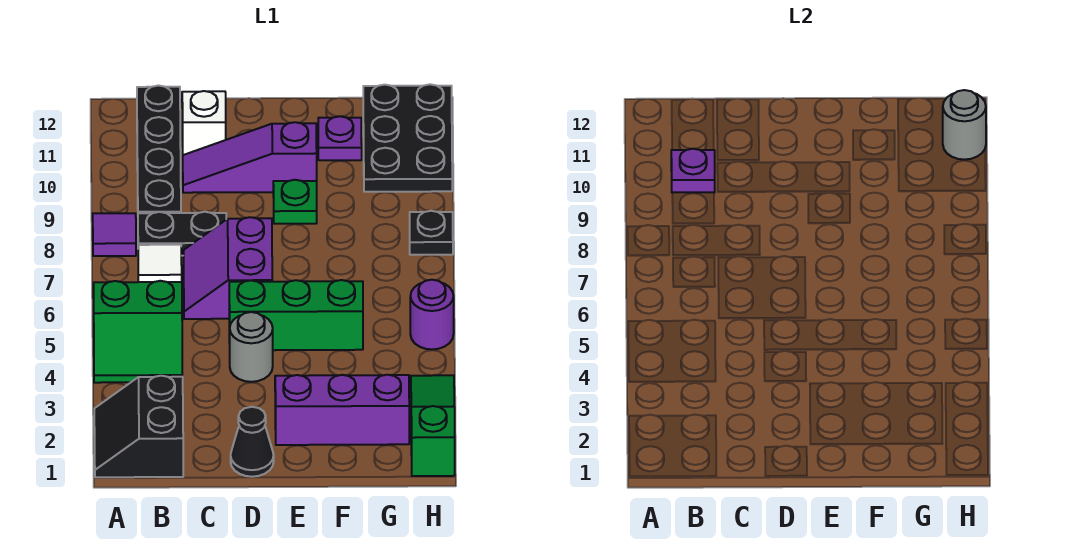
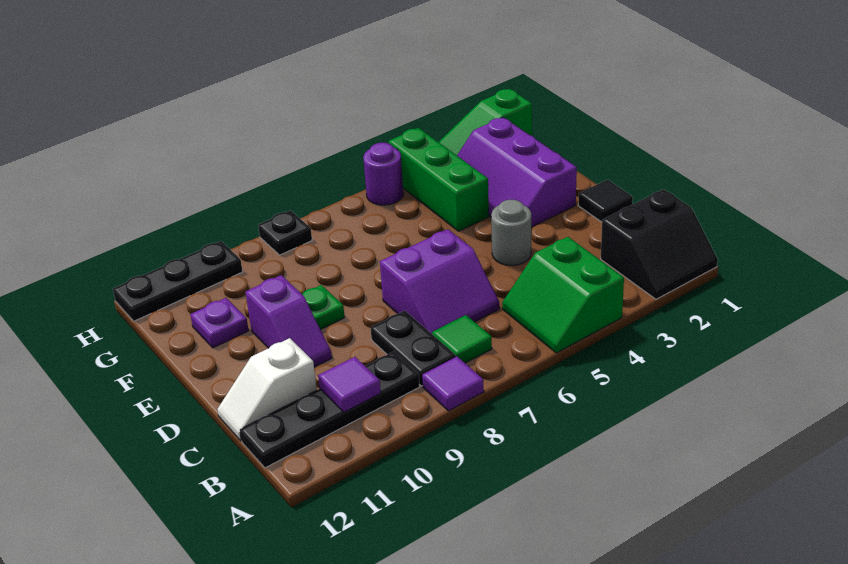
green slope A4:B5 level 1 top 5 -> green slope A4:B5 level 1 top 4
white tile B7 level 1 -> green tile B7 level 1
purple plate B10 level 2 -> purple tile B10 level 2
purple slope C10:E10 level 1 top E -> purple slope D10:E10 level 1 top E
black cone D1 level 1 -> black tile D1 level 1
green brick D5:F5 level 1 -> green brick F4:H4 level 1
black plate G10:H12 level 1 -> black plate H10:H12 level 1
grey round brick H11 level 2 -> none

